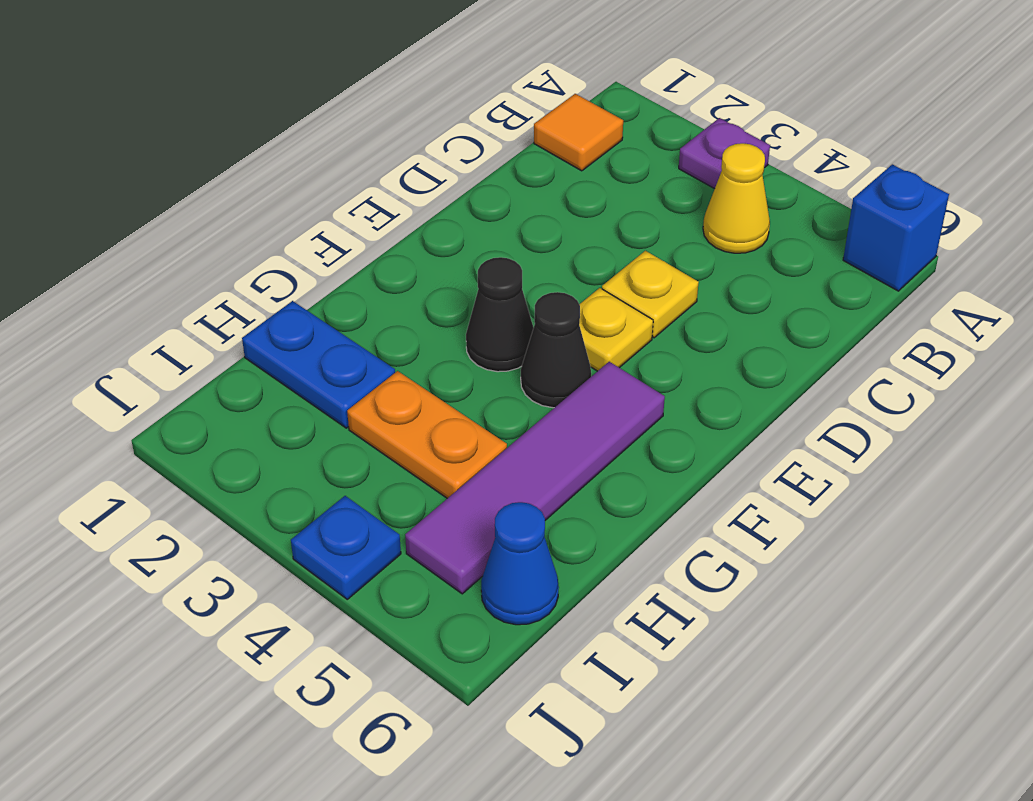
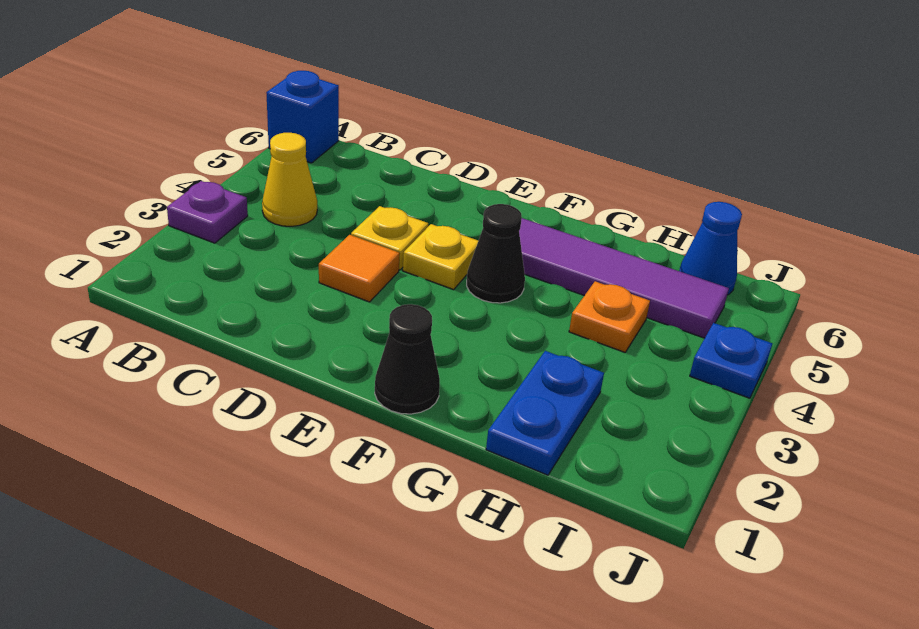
orange tile B1 level 1 -> orange tile D3 level 1
black cone F3 level 1 -> black cone F1 level 1
orange plate H3:H4 level 1 -> orange plate H4 level 1

